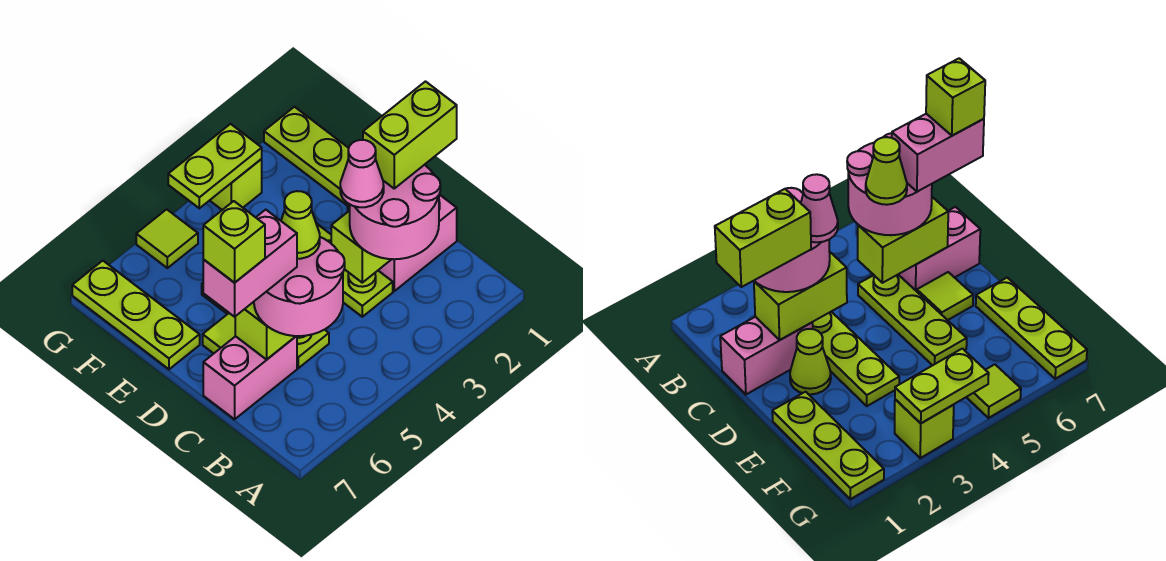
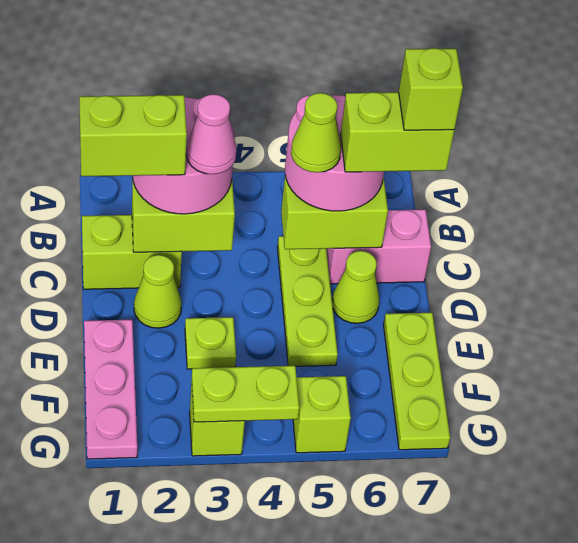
pink brick C1:C2 level 1 -> lime brick C1:C2 level 1
lime plate C3:E3 level 1 -> lime plate E3 level 1
pink brick C6:C7 level 4 -> lime brick C6:C7 level 4
lime tile D6 level 1 -> lime cone D6 level 1
lime plate E1:G1 level 1 -> pink plate E1:G1 level 1
lime tile G5 level 1 -> lime brick G5 level 1

